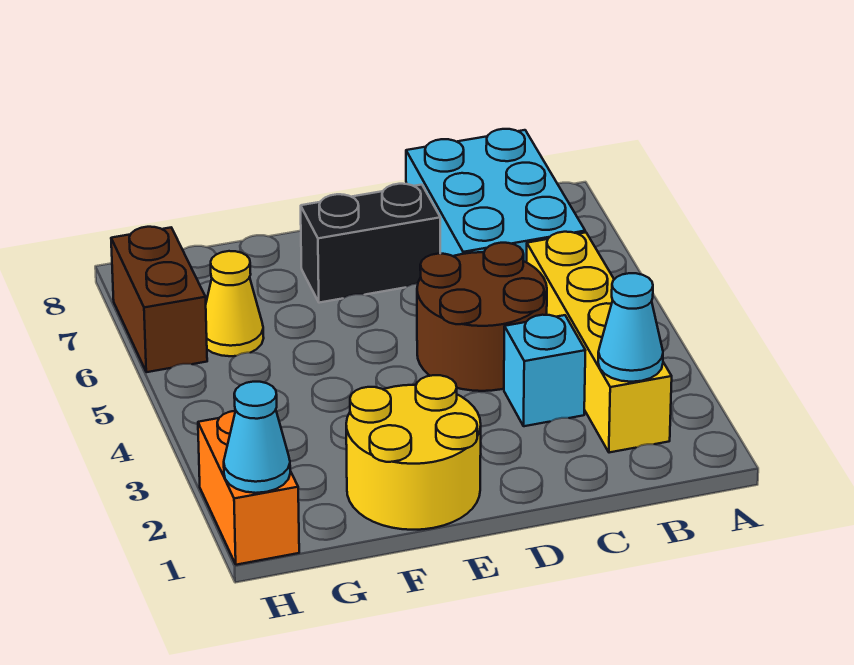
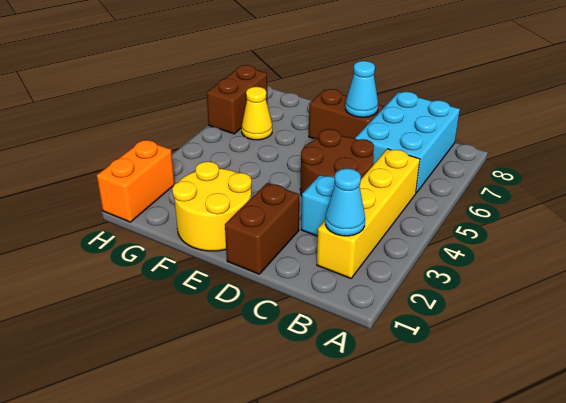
none -> brown brick D1:D2 level 1
black brick D7:E7 level 1 -> brown brick D7:E7 level 1
cyan cone H1 level 2 -> cyan cone D7 level 2

